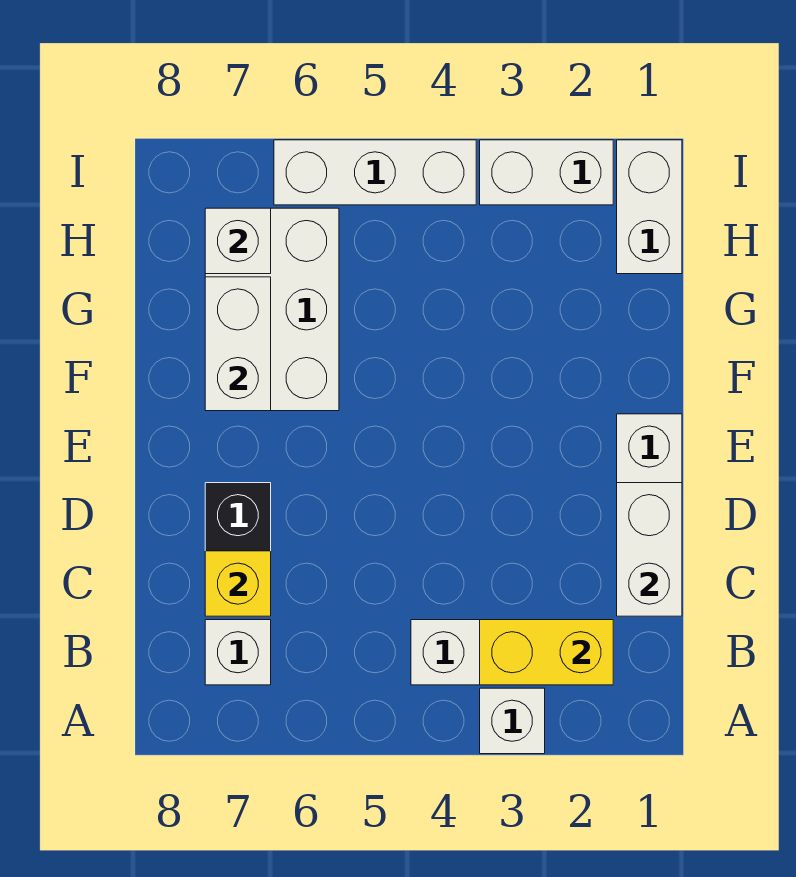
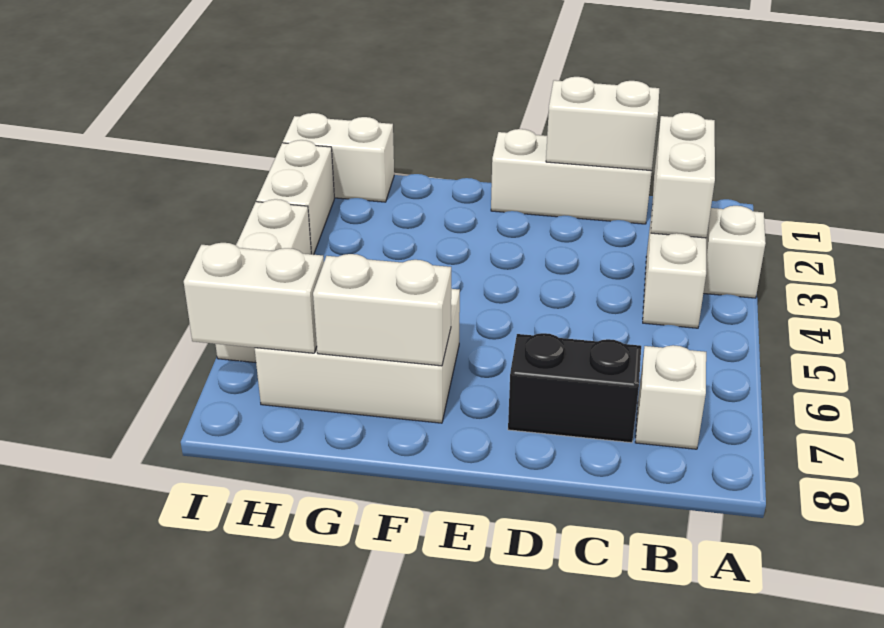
yellow brick B2:B3 level 2 -> white brick B2:B3 level 2
yellow brick C7 level 2 -> none
white brick H7 level 2 -> white brick H7:I7 level 2

